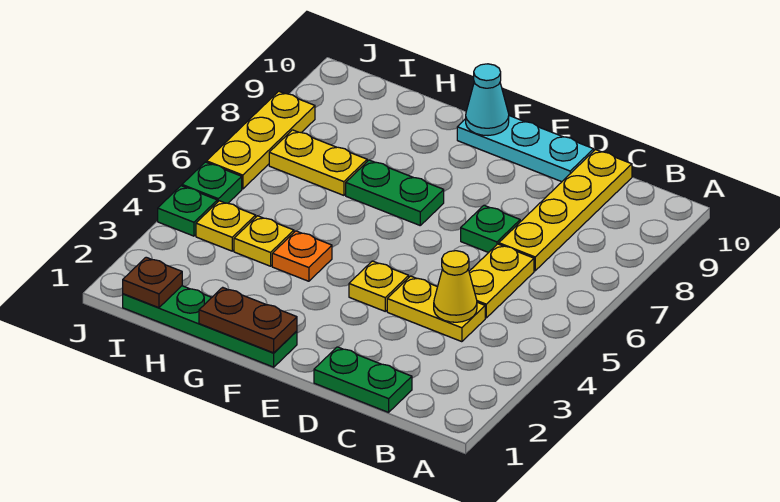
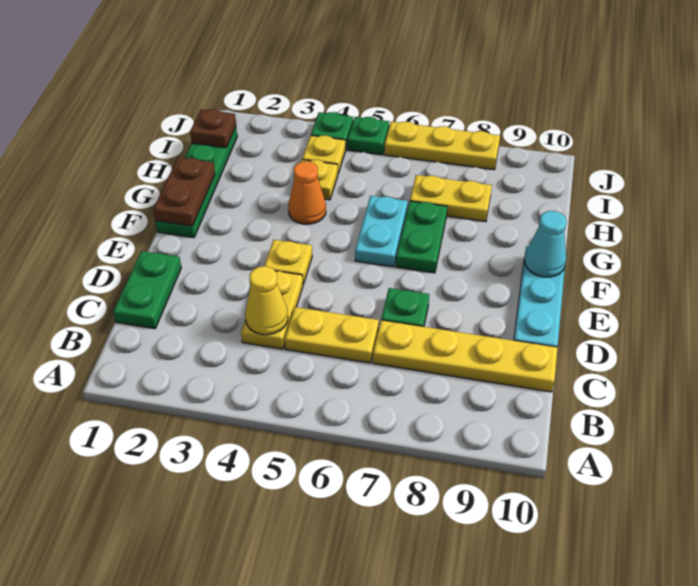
none -> cyan plate F6:G6 level 1
orange plate G4 level 1 -> orange cone G4 level 1
yellow plate H7:I7 level 1 -> yellow plate H7:H8 level 1

